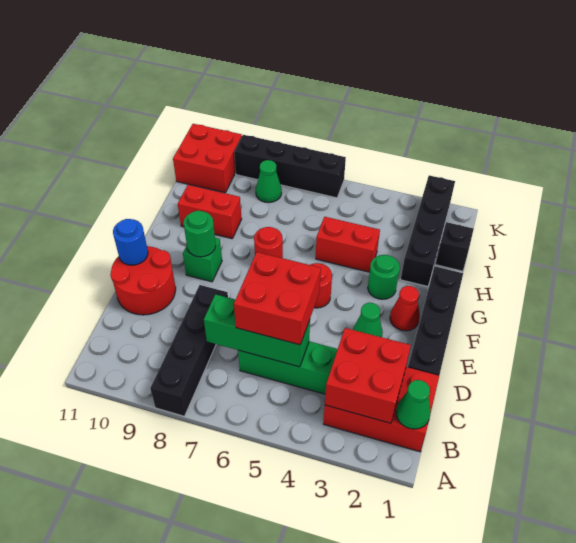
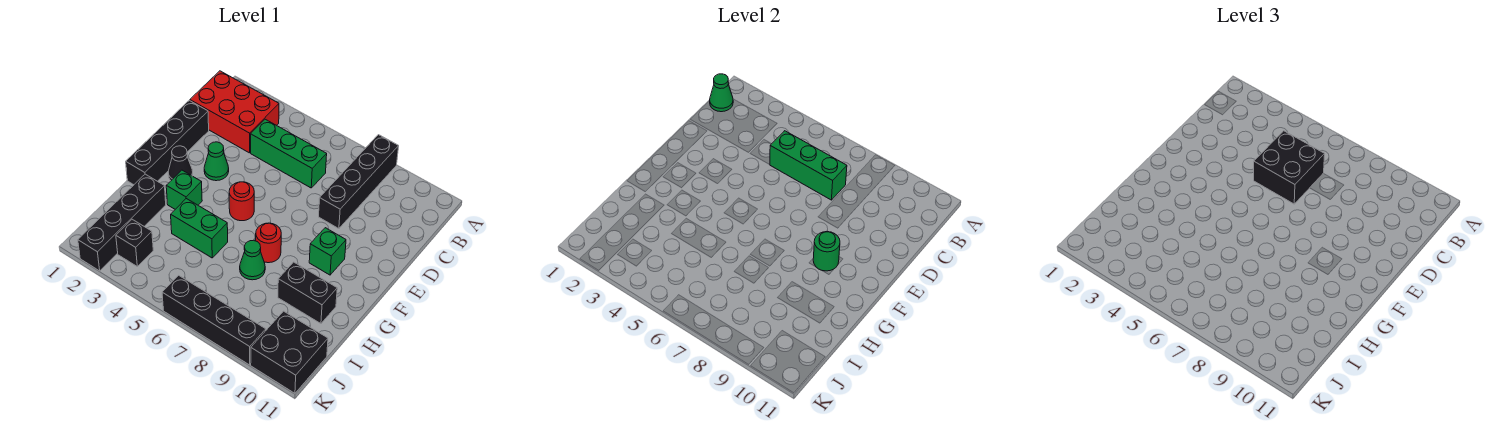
red brick B2:C3 level 2 -> none
red brick C5:D6 level 3 -> black brick C5:D6 level 3
red round brick D10:E11 level 1 -> none
blue round brick E11 level 2 -> none
red cone F2 level 1 -> black cone F2 level 1
green round brick G3 level 1 -> green brick G3 level 1
red brick H4:H5 level 1 -> green brick H4:H5 level 1
red brick H9:H10 level 1 -> black brick H9:H10 level 1
black brick I1 level 1 -> black brick J3 level 1
green cone J8 level 1 -> green cone H7 level 1
red brick J10:K11 level 1 -> black brick J10:K11 level 1

